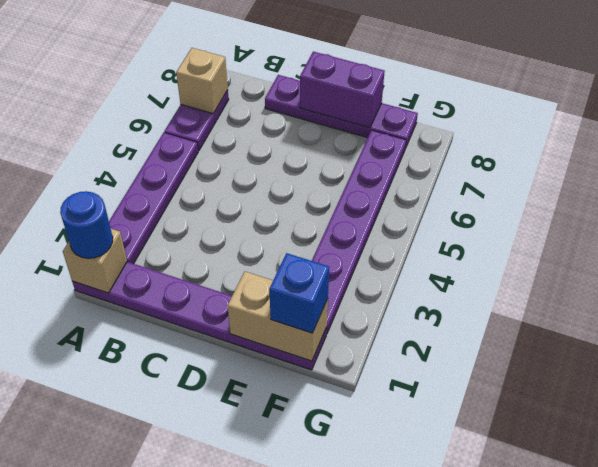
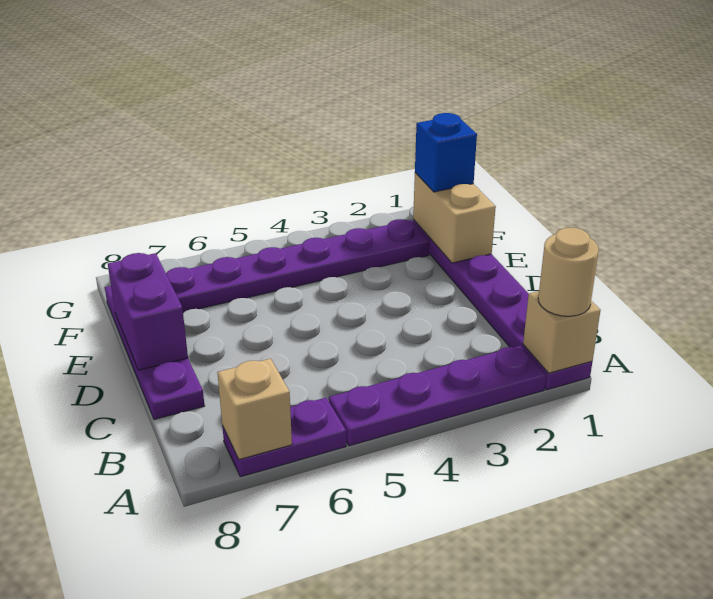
blue round brick A1 level 3 -> tan round brick A1 level 3

